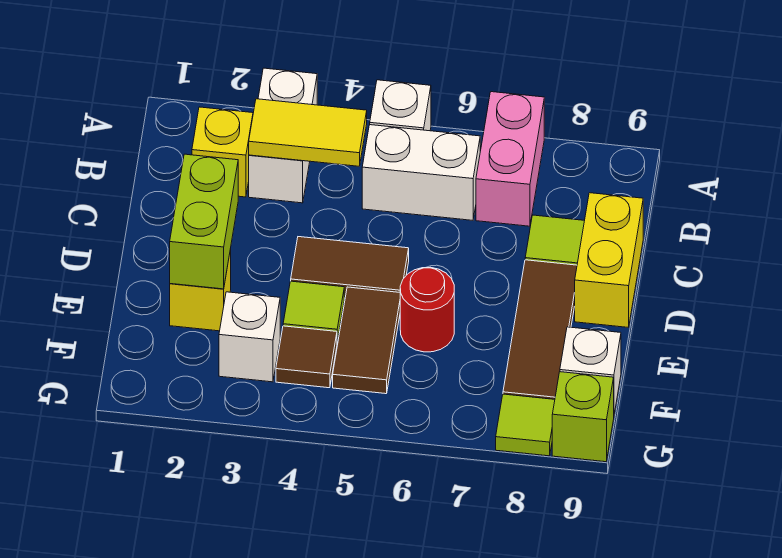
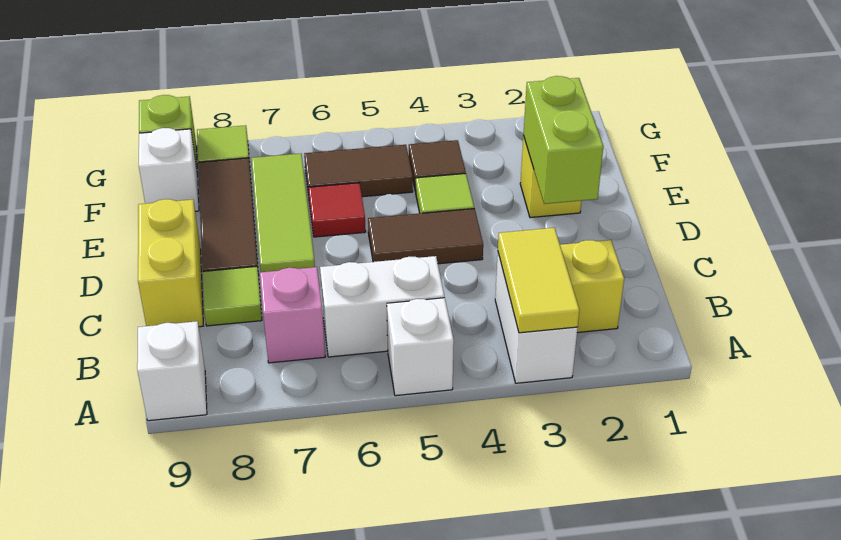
pink brick A7:B7 level 1 -> pink brick B7 level 1
yellow tile B3:B4 level 2 -> yellow tile A3:B3 level 2
none -> lime tile D7:F7 level 1
brown tile E5:F5 level 1 -> brown tile F5:F6 level 1
red round brick E6 level 1 -> red tile E6 level 1
white brick F3 level 1 -> white brick A9 level 1

